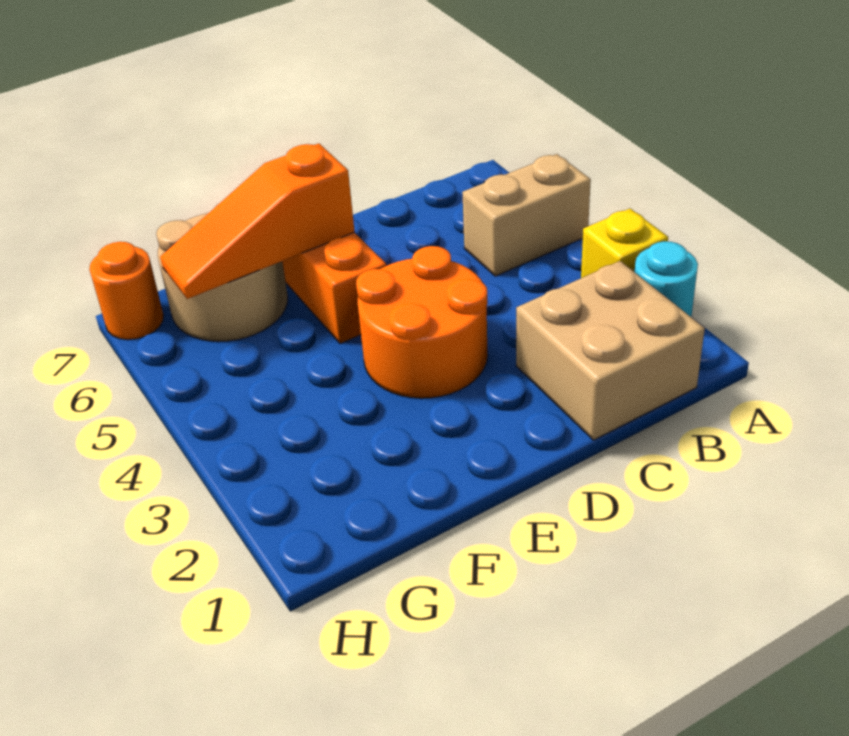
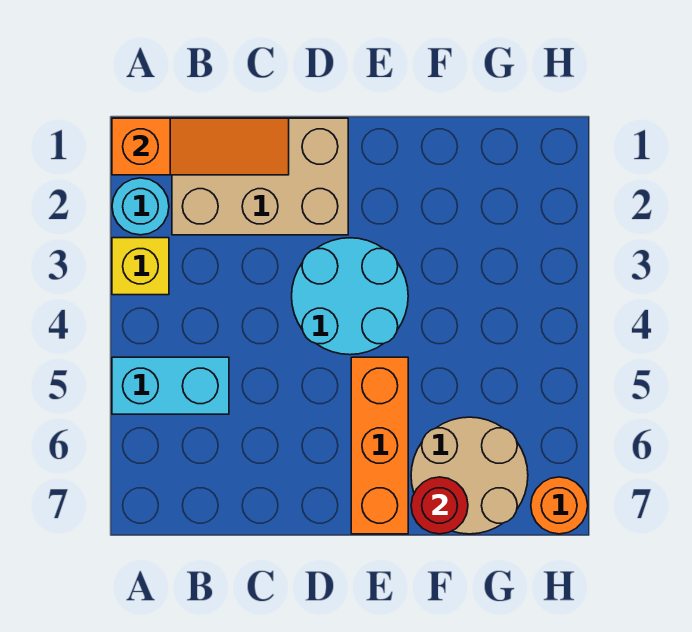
tan brick A5:B5 level 1 -> cyan brick A5:B5 level 1
tan brick B1:C2 level 1 -> tan brick B1:D2 level 1
orange round brick D3:E4 level 1 -> cyan round brick D3:E4 level 1
orange slope E6:G6 level 2 top E -> orange slope A1:C1 level 2 top A
none -> red round brick F7 level 2

